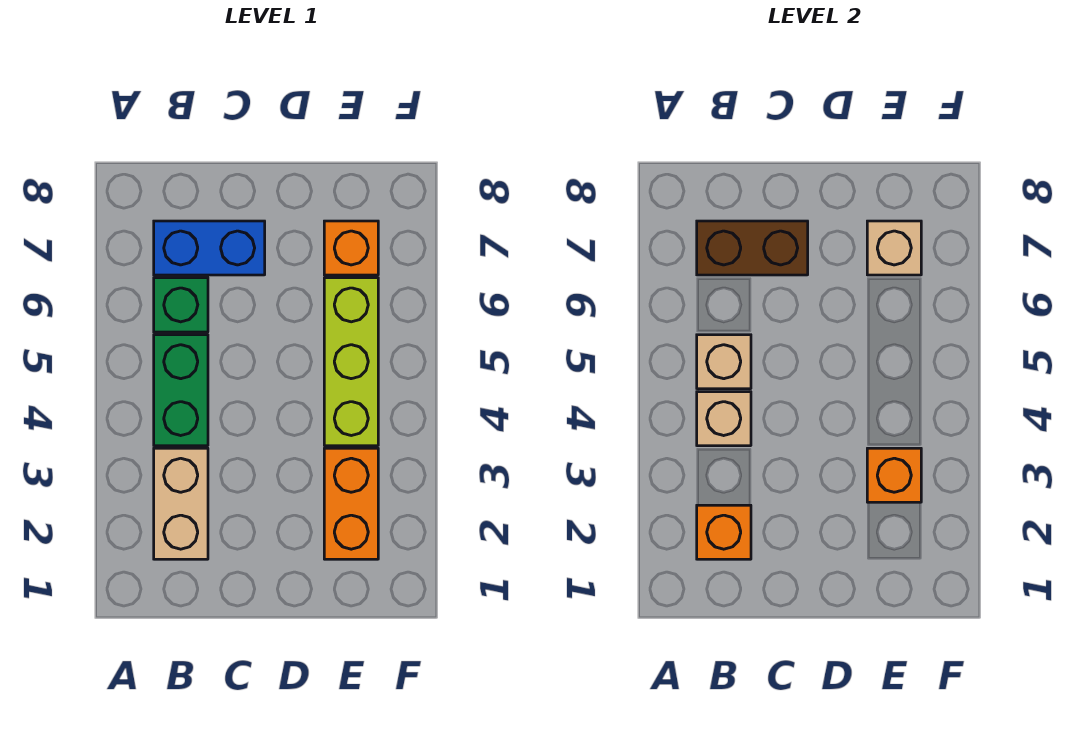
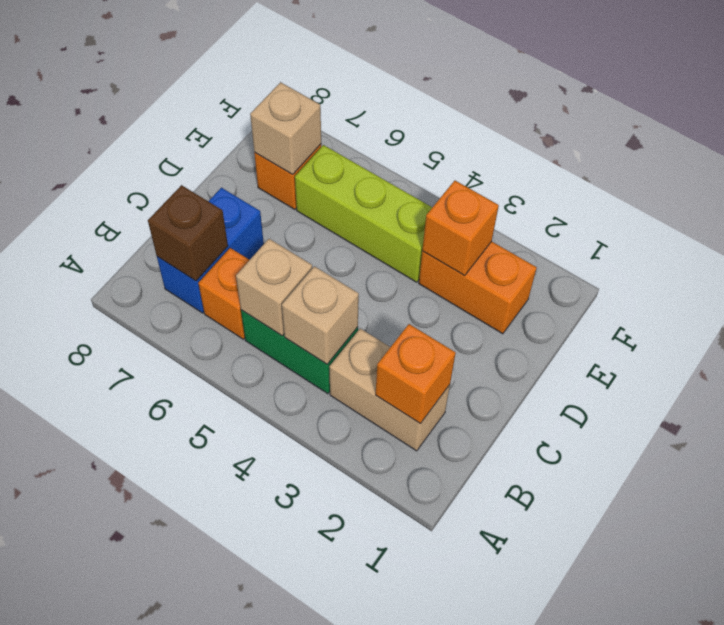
green brick B6 level 1 -> orange brick B6 level 1
brown brick B7:C7 level 2 -> brown brick B7 level 2

